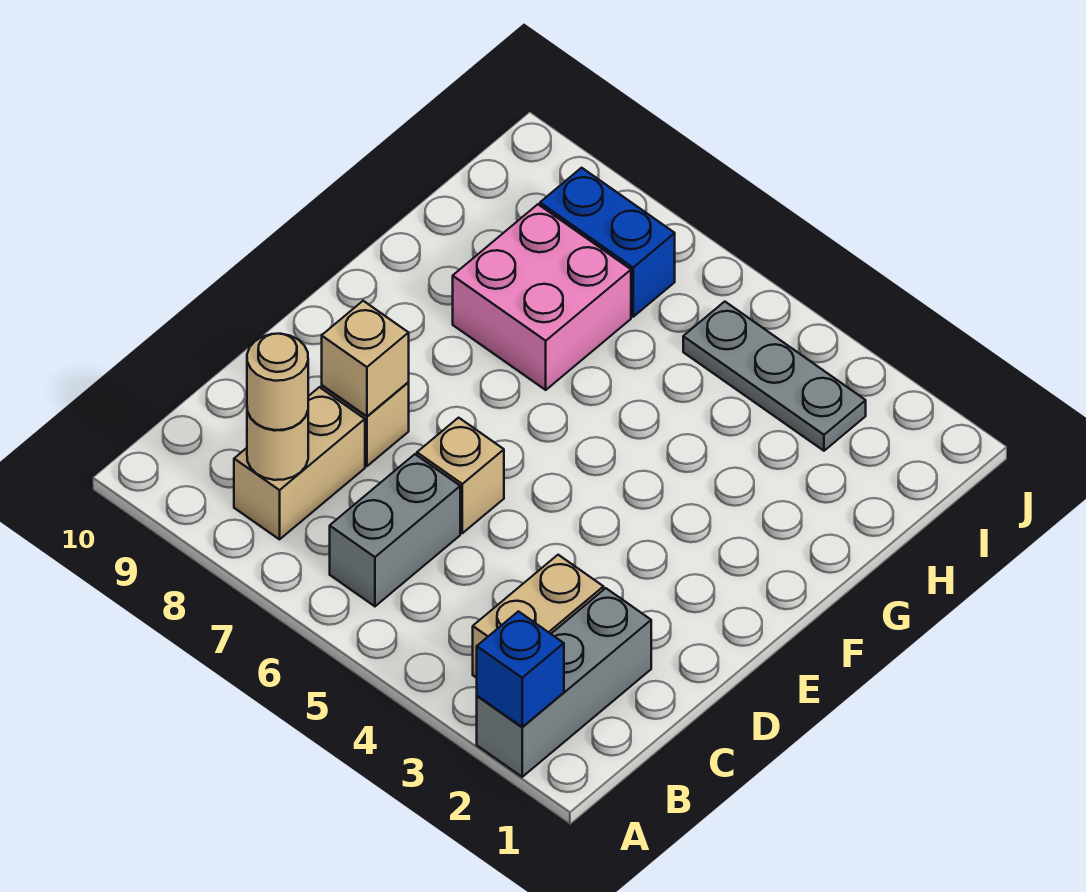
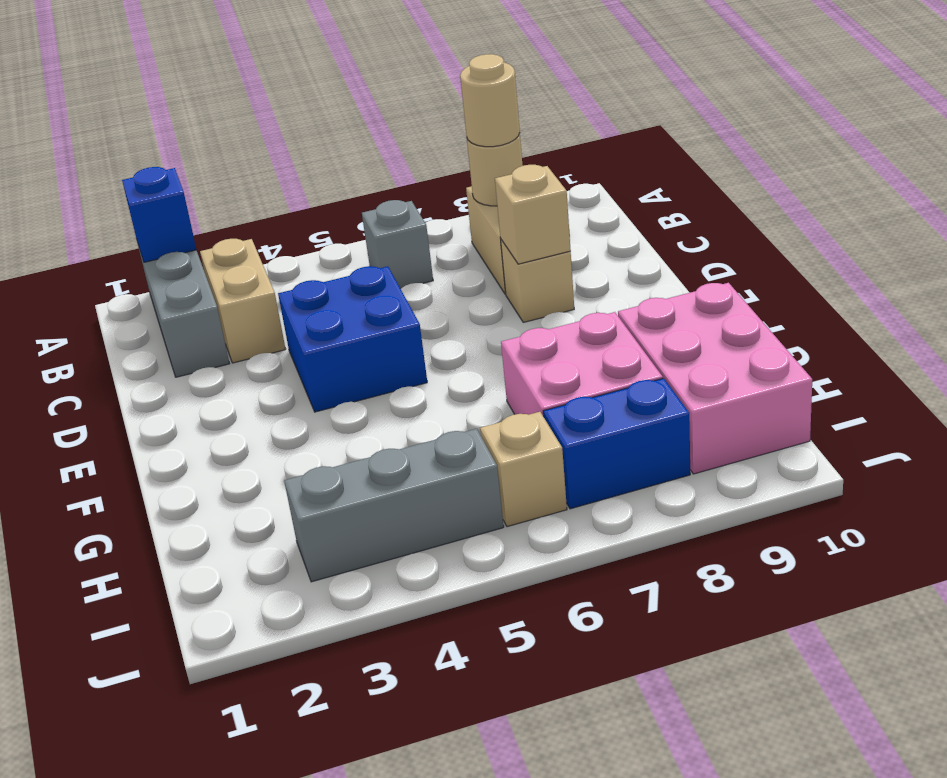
grey brick B6:C6 level 1 -> grey brick B6 level 1
none -> blue brick D4:E5 level 1
tan brick D6 level 1 -> tan brick I6 level 1
none -> pink brick G9:I10 level 1
grey plate I3:I5 level 1 -> grey brick I3:I5 level 1

